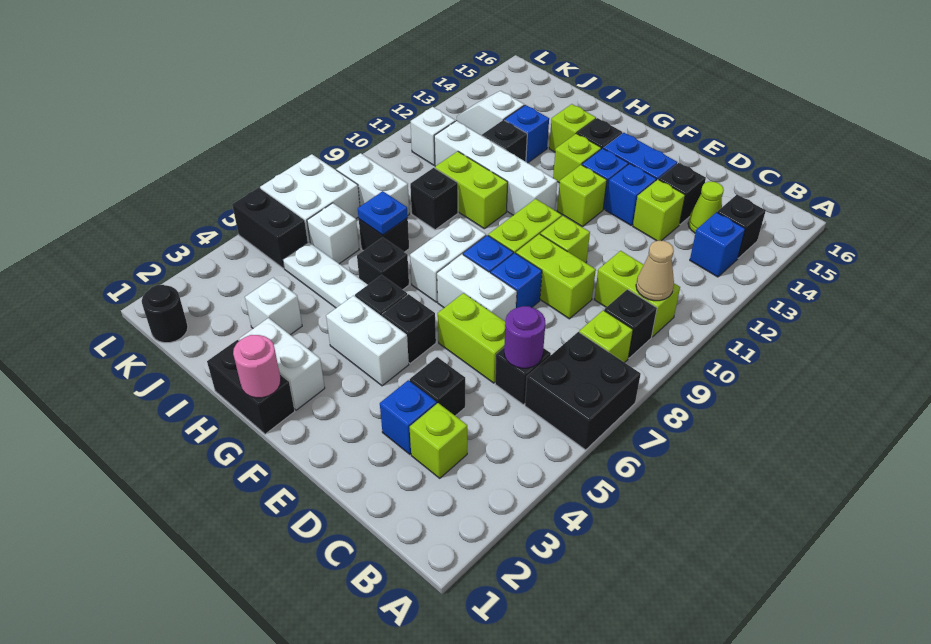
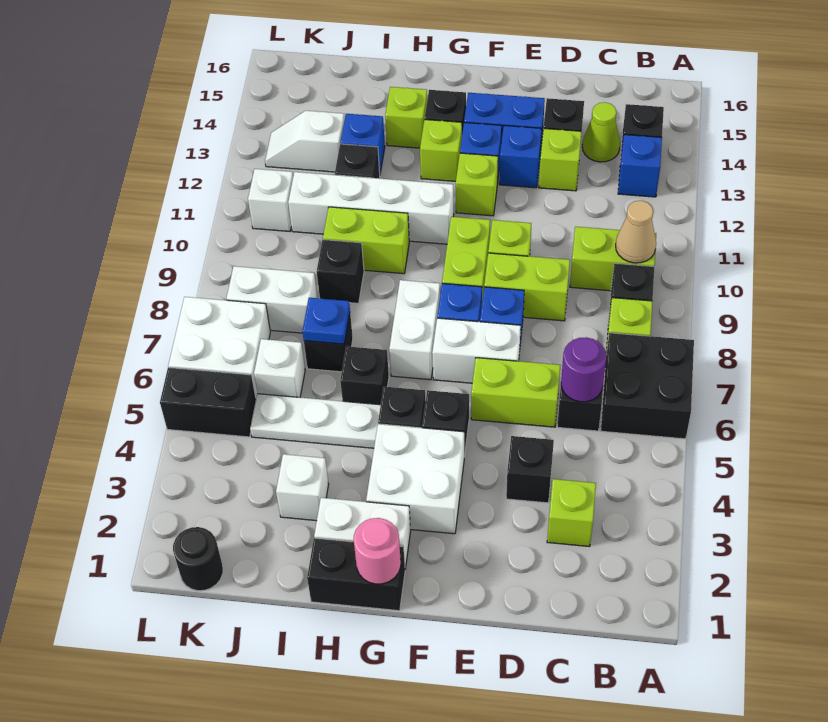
blue brick D3 level 1 -> none
white brick F4:G4 level 1 -> white brick F3:G4 level 1

